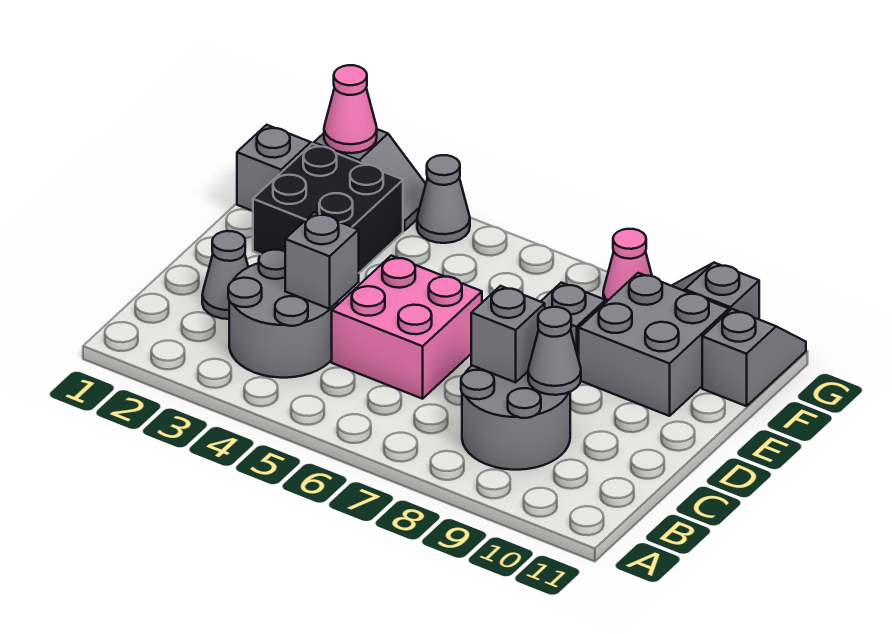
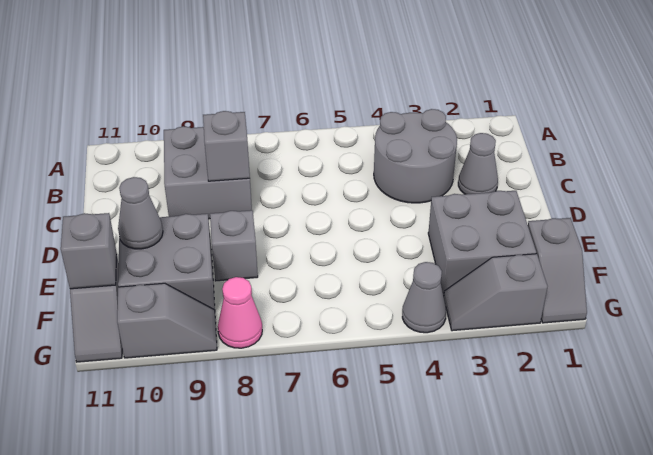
grey round brick B8:C9 level 1 -> grey brick B8:C9 level 1
grey brick C4 level 2 -> grey brick F11 level 2
pink brick C5:D6 level 1 -> none
grey cone C9 level 2 -> grey cone E10 level 2
black brick E2:F3 level 1 -> grey brick E2:F3 level 1
pink cone G2 level 2 -> none

